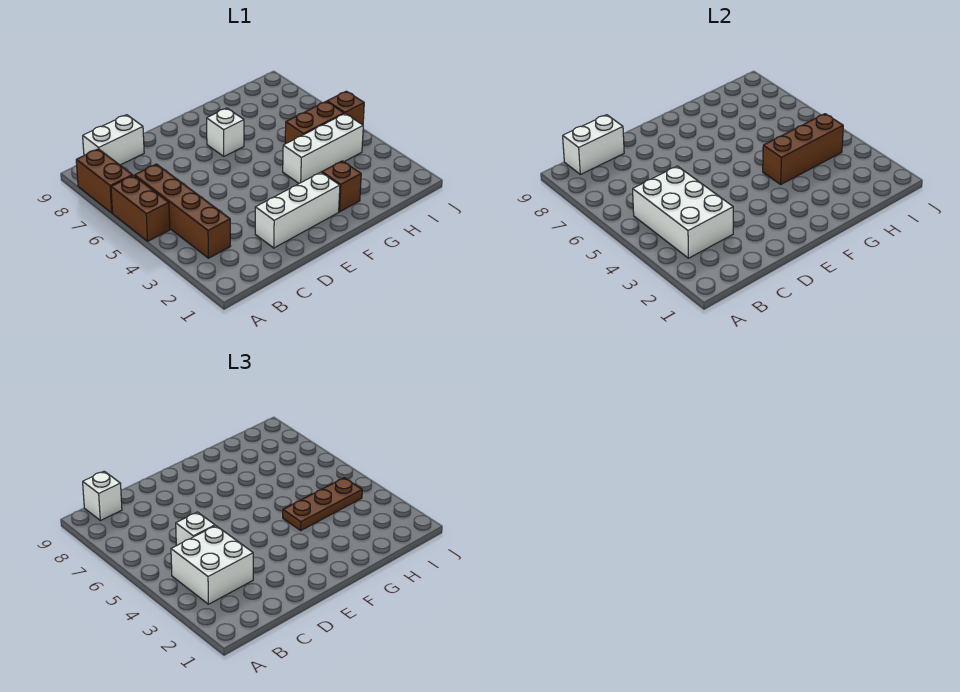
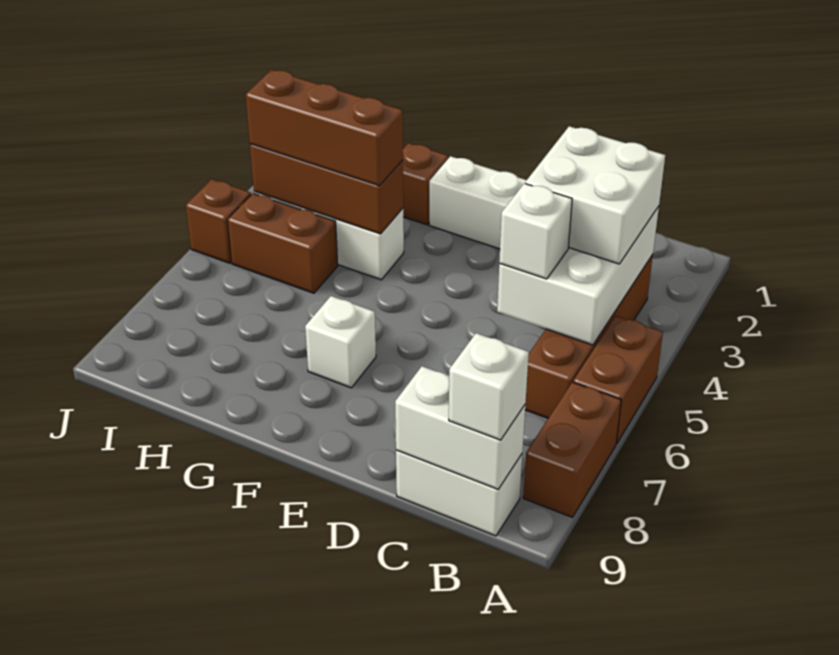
brown plate G4:I4 level 3 -> brown brick G4:I4 level 3

